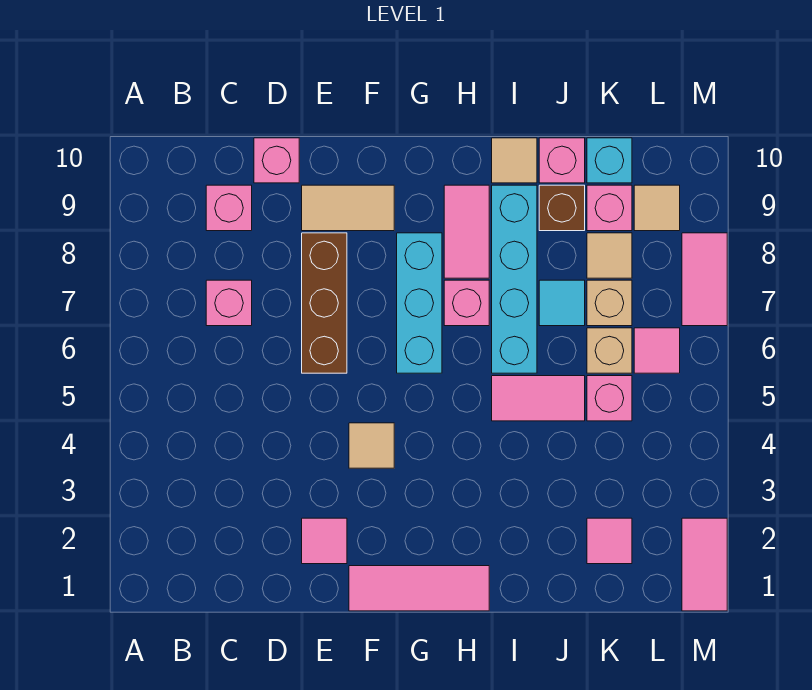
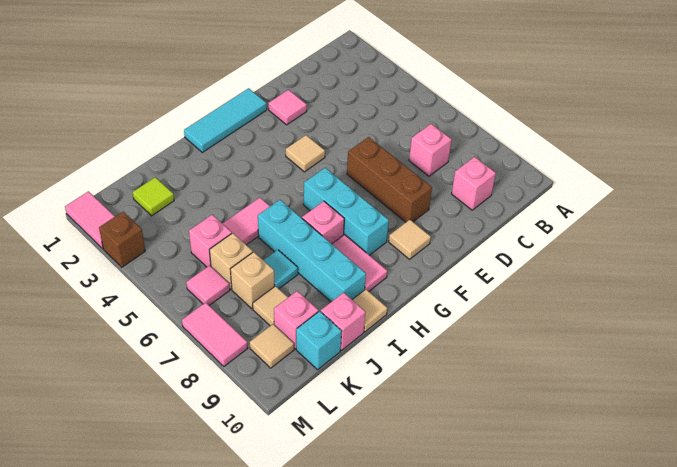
pink brick D10 level 1 -> none
tan tile E9:F9 level 1 -> tan tile F9 level 1
pink tile F1:H1 level 1 -> cyan tile F1:H1 level 1
brown brick J9 level 1 -> brown brick M3 level 1
pink tile K2 level 1 -> lime tile K2 level 1

